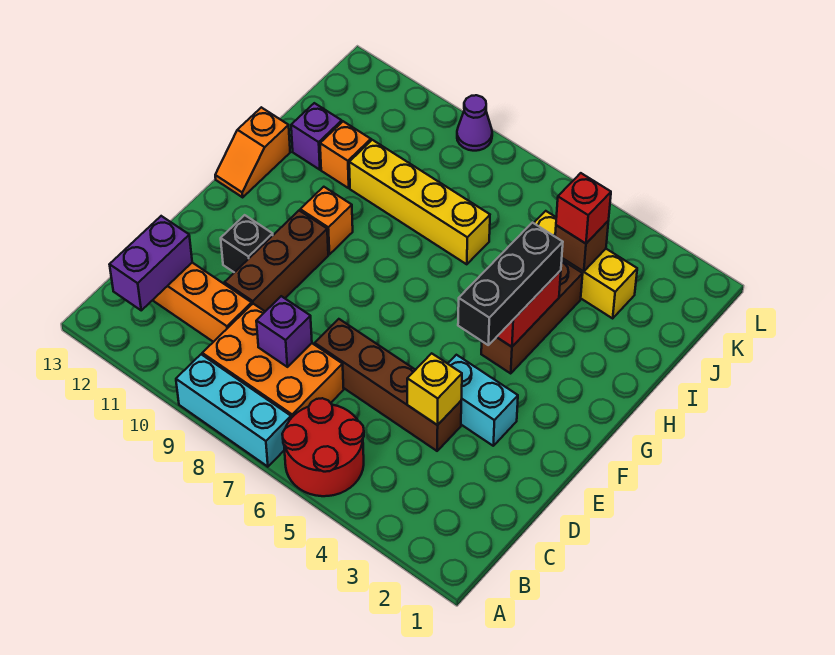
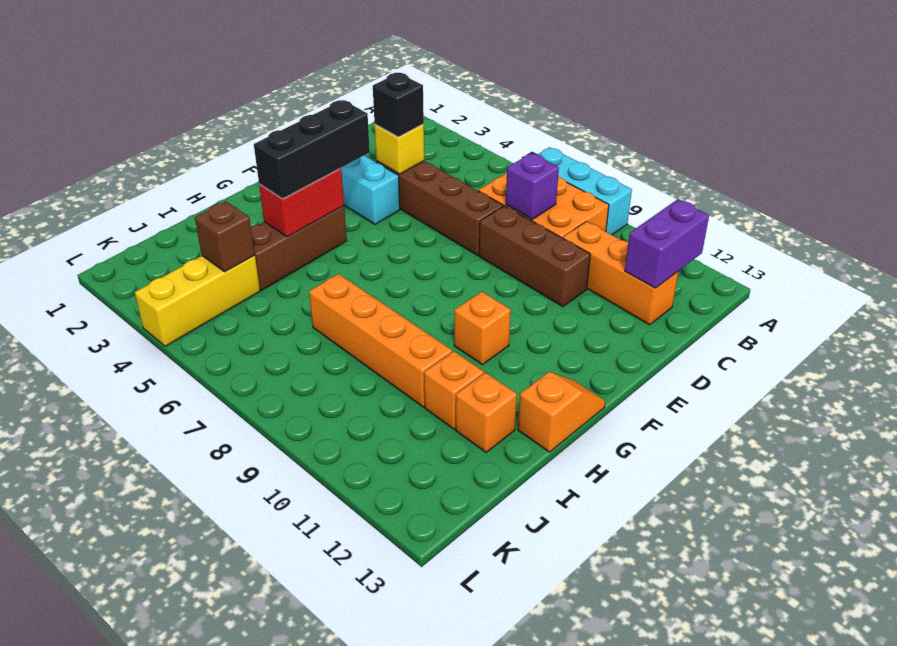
red round brick A5:B6 level 1 -> none
brown brick D10:F10 level 1 -> brown brick D8:D10 level 1
black brick E11 level 1 -> black brick D4 level 3
yellow brick I7:I10 level 1 -> orange brick I7:I10 level 1
purple brick I12 level 1 -> orange brick I12 level 1
yellow brick J3:J5 level 1 -> yellow brick J4:L4 level 1
red brick J4 level 3 -> none
purple cone L9 level 1 -> none

